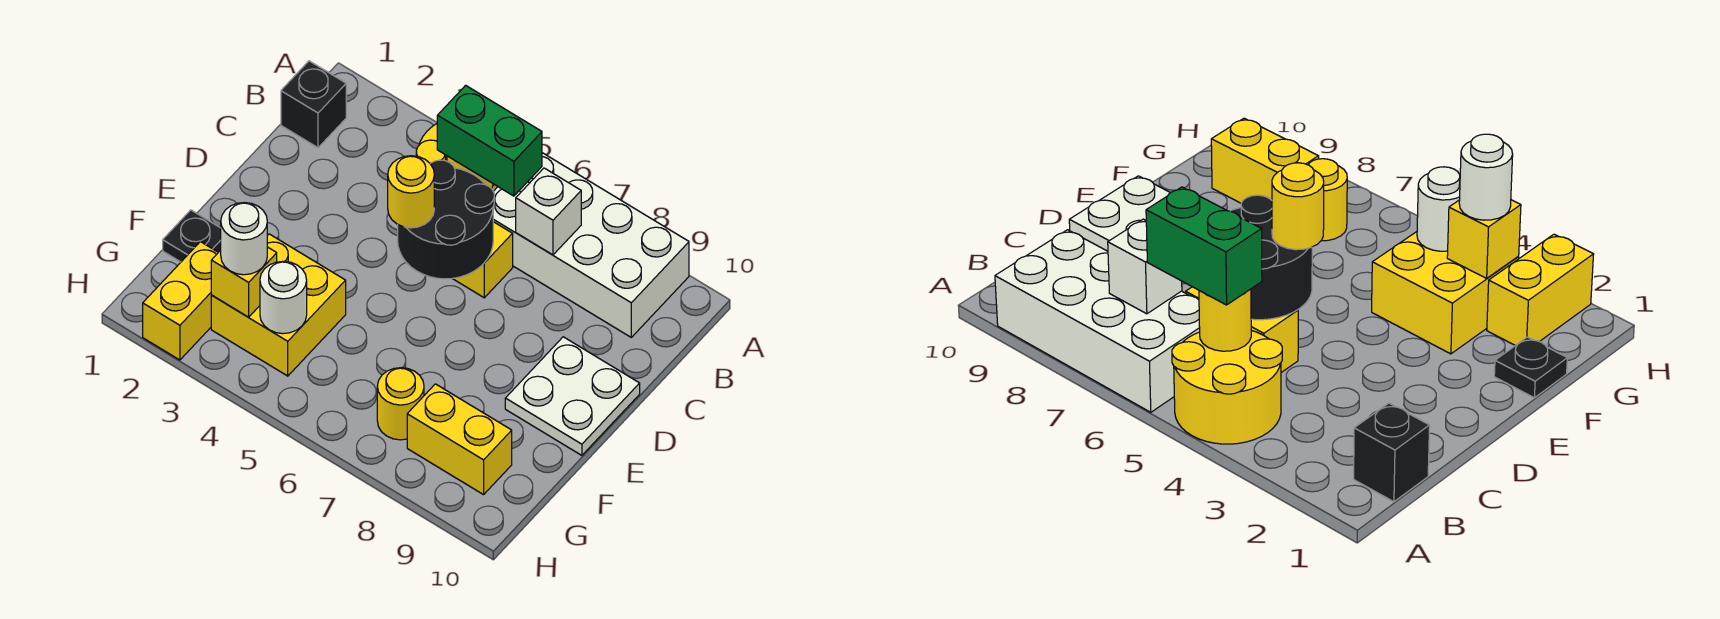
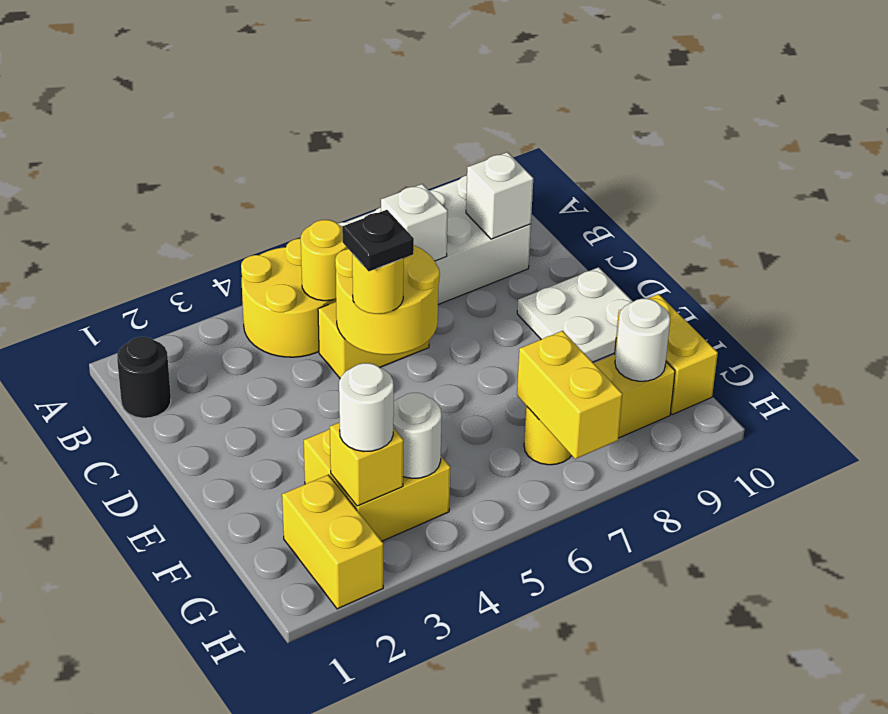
black brick B1 level 1 -> black round brick B1 level 1
green brick B5:B6 level 3 -> none
none -> white brick B9 level 2
black round brick C5:D6 level 2 -> yellow round brick C5:D6 level 2
black plate F1 level 1 -> black plate D5 level 4
none -> yellow brick F10:G10 level 1
none -> yellow brick G7:H7 level 2
none -> white round brick G9 level 2

